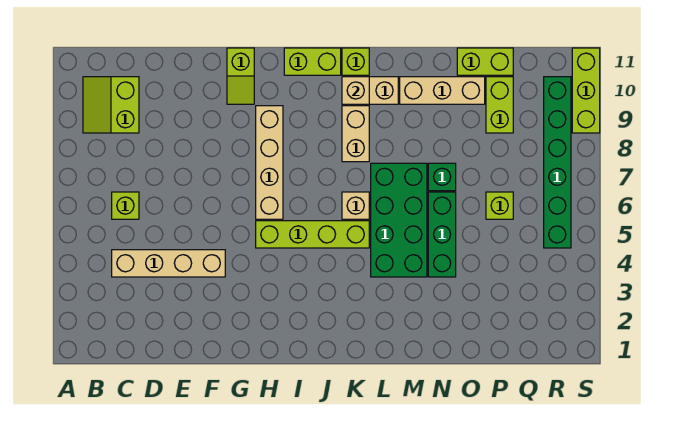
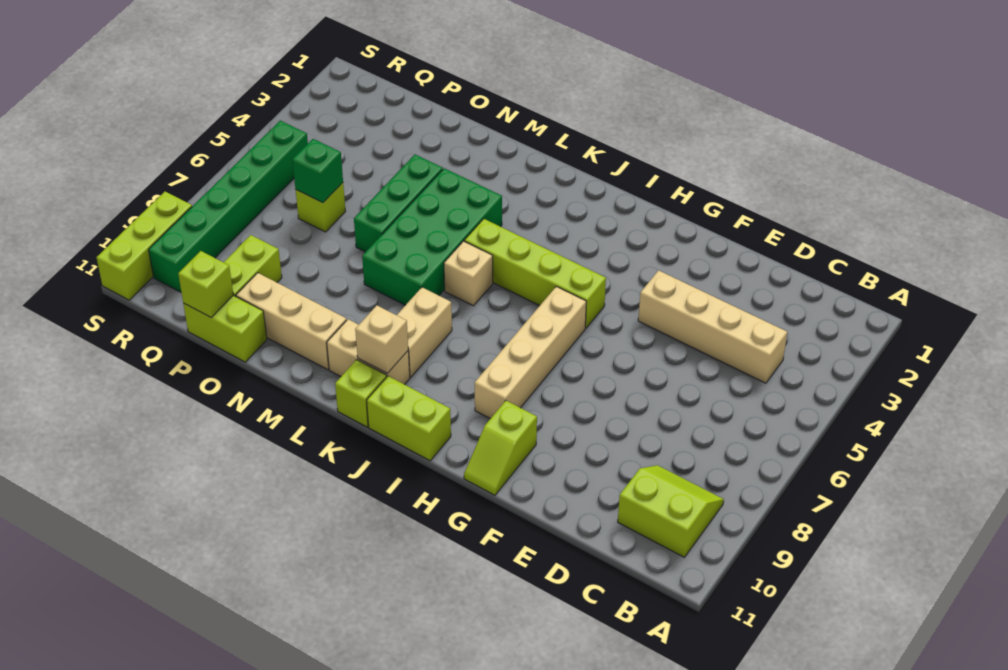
lime slope B9:C10 level 1 top C -> lime slope B9:C10 level 1 top 10
lime brick C6 level 1 -> lime brick P11 level 2
lime slope G10:G11 level 1 top 11 -> lime slope G10:G11 level 1 top 10
green brick N7 level 1 -> green brick P6 level 2

